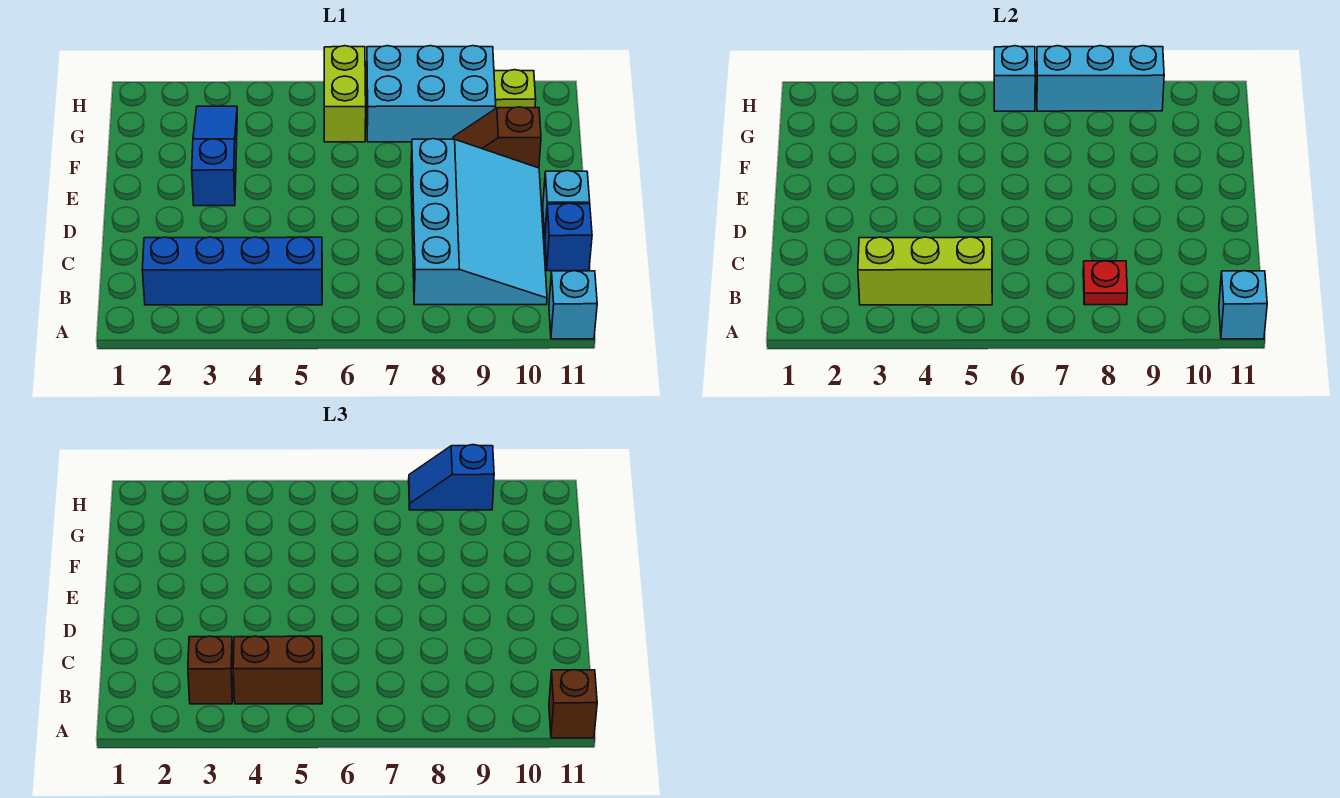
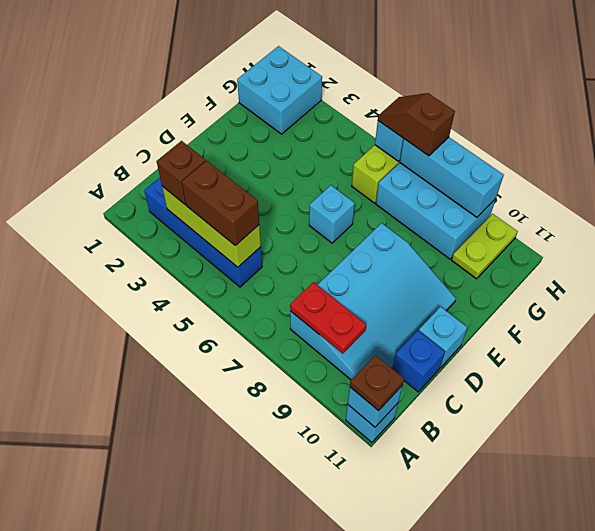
brown brick A11 level 3 -> brown plate A11 level 3
red plate B8 level 2 -> red plate B8:B9 level 2
blue slope E3:G3 level 1 top E -> none
none -> cyan brick E6 level 1
brown slope F9:F10 level 1 top 10 -> brown slope H6:H7 level 3 top 7
none -> cyan brick G1:H2 level 1
blue slope H8:H9 level 3 top 9 -> none
lime plate H10 level 1 -> lime plate G10:H10 level 1

